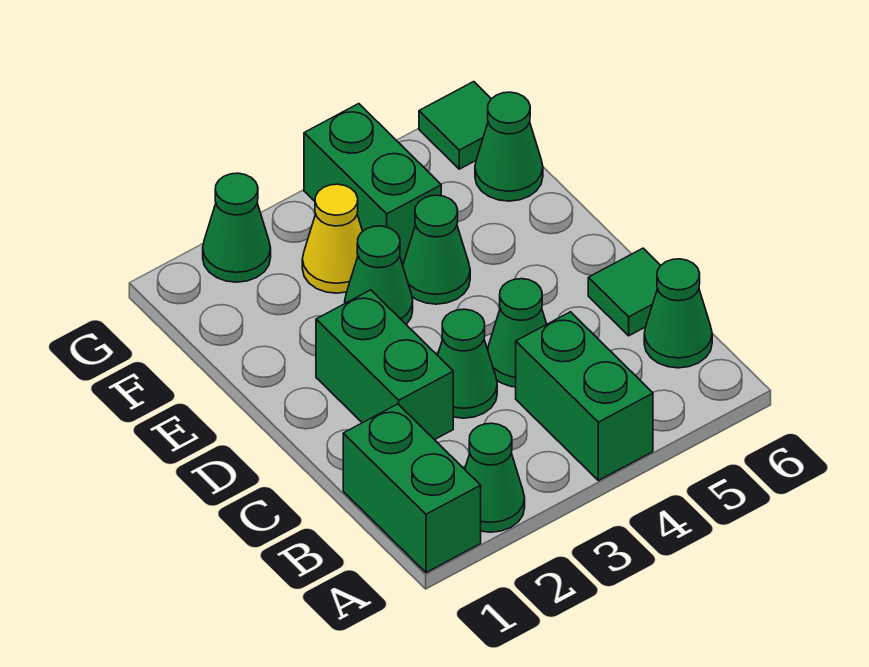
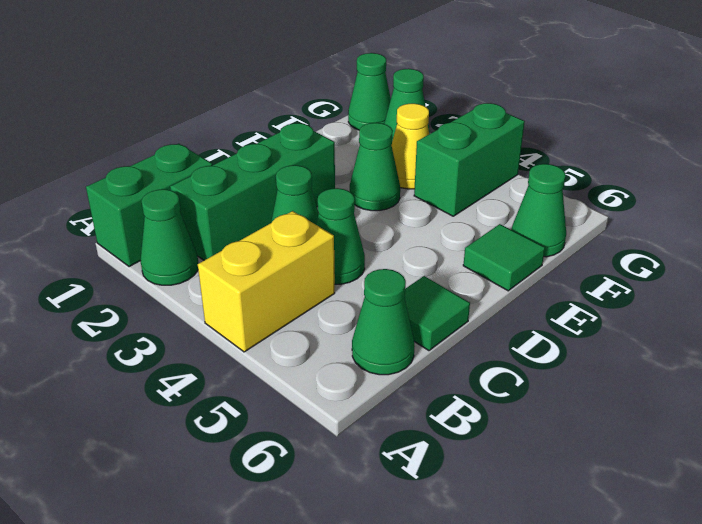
green brick A4:B4 level 1 -> yellow brick A4:B4 level 1
green brick C2:D2 level 1 -> green brick B2:D2 level 1
green cone E4 level 1 -> green cone G1 level 1
green tile G6 level 1 -> green tile E6 level 1

